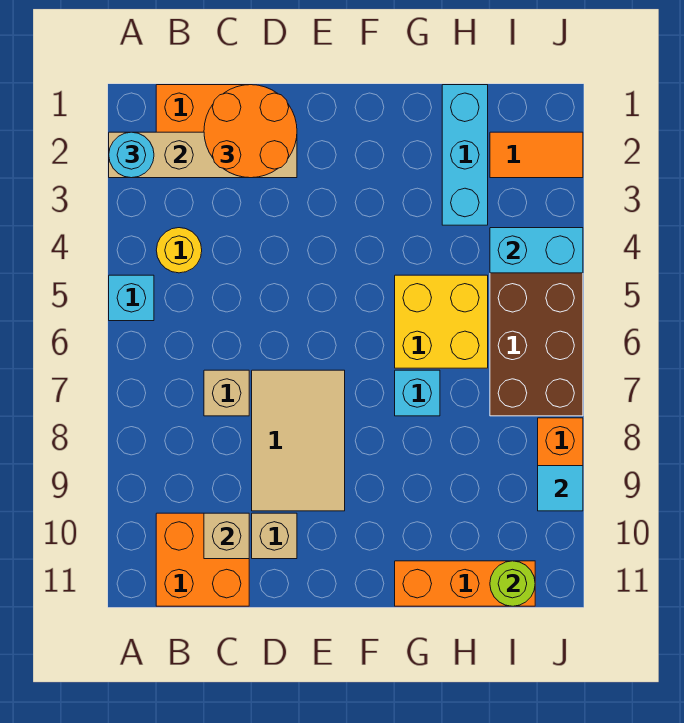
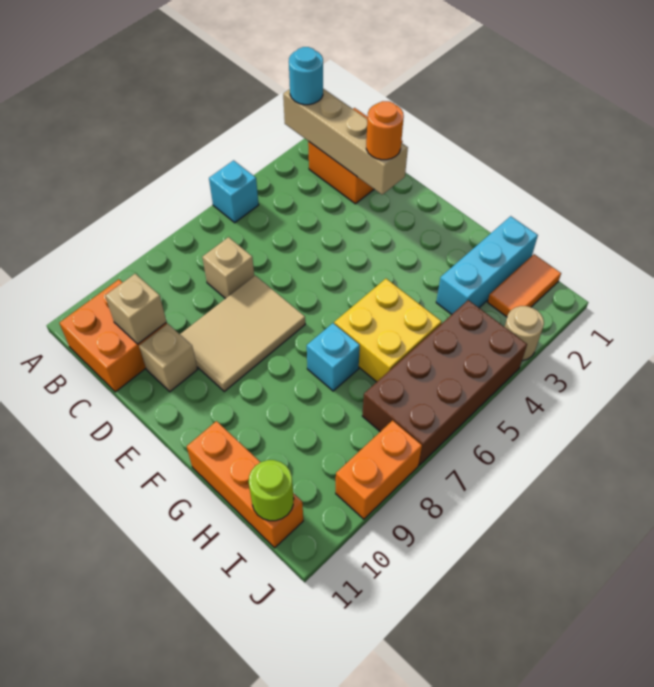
yellow round brick B4 level 1 -> none
orange round brick C1:D2 level 3 -> orange round brick D2 level 3
orange tile I2:J2 level 1 -> orange tile I1:I2 level 1
cyan brick I4:J4 level 2 -> none
none -> tan round brick J3 level 1
cyan tile J9 level 2 -> none

